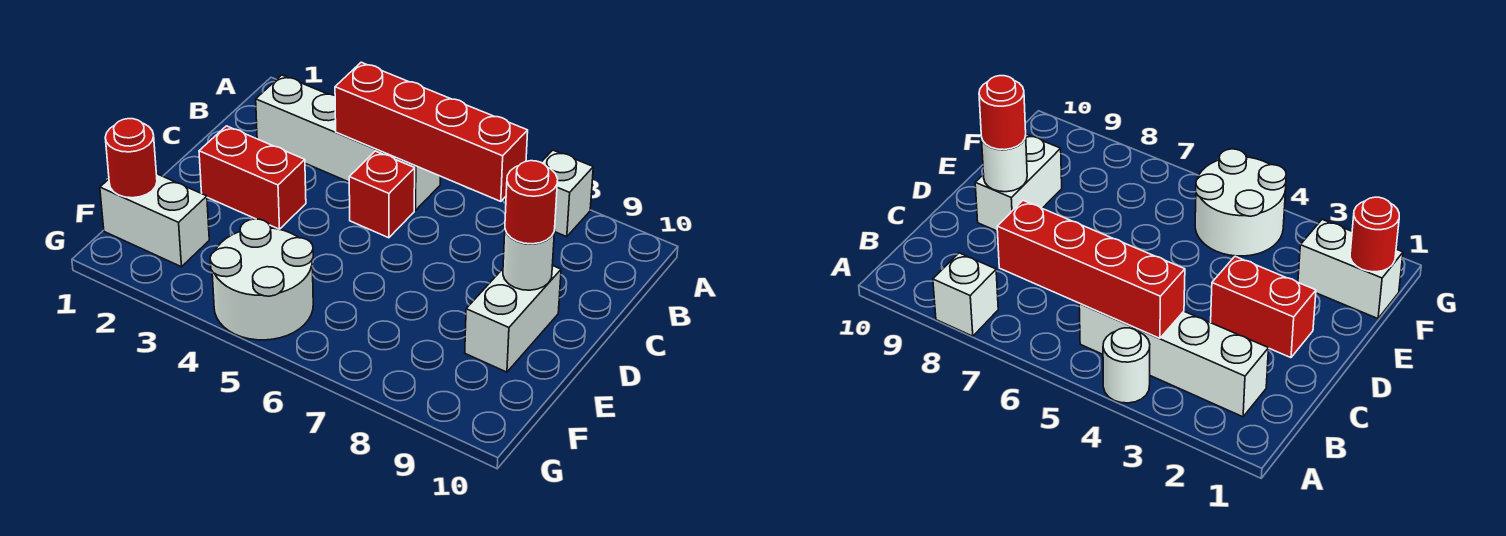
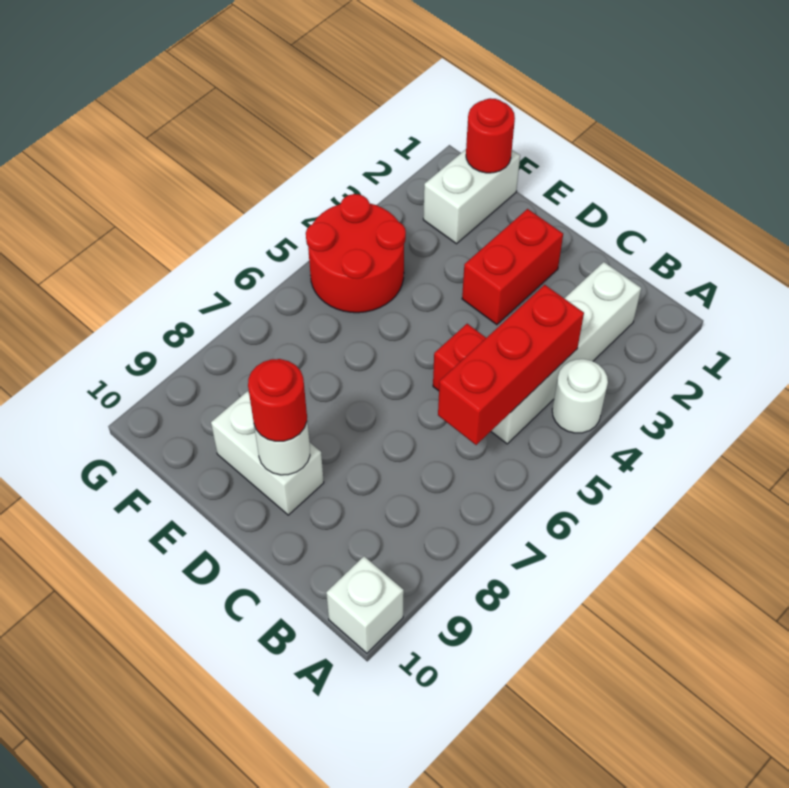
white brick A8 level 1 -> white brick A10 level 1
red brick B4:B7 level 2 -> red brick B4:B6 level 2
white round brick F4:G5 level 1 -> red round brick F4:G5 level 1

